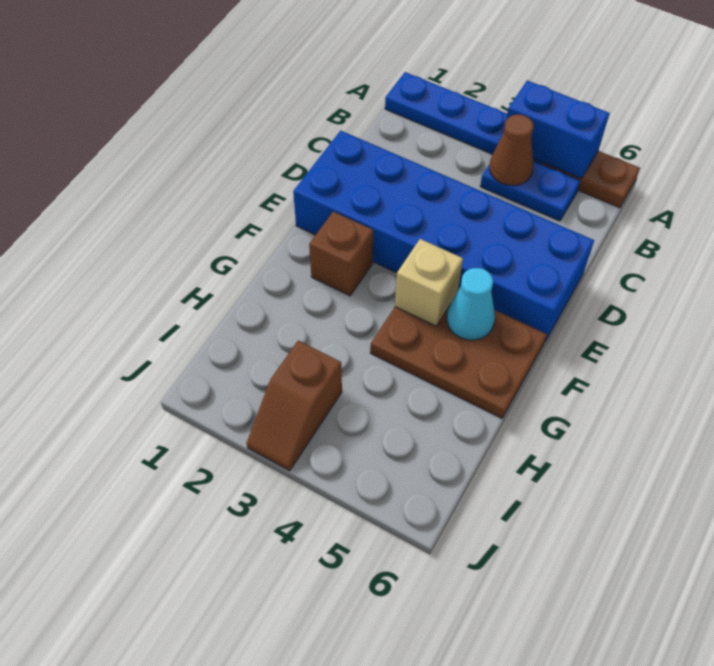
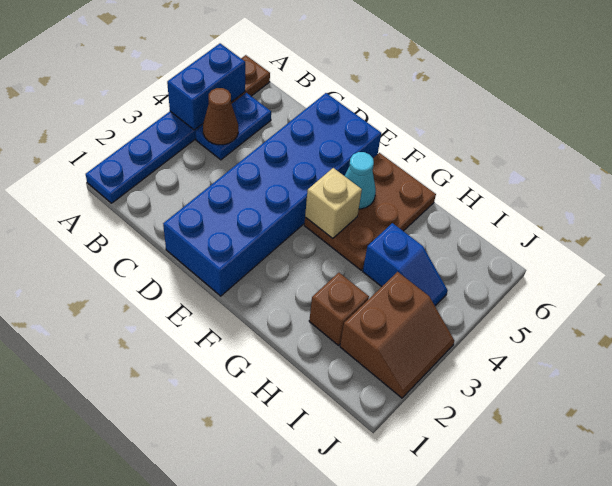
brown brick F2 level 1 -> brown brick H2 level 1
none -> blue slope H4:I4 level 1 top H
brown slope I3:J3 level 1 top I -> brown slope I2:J3 level 1 top I

